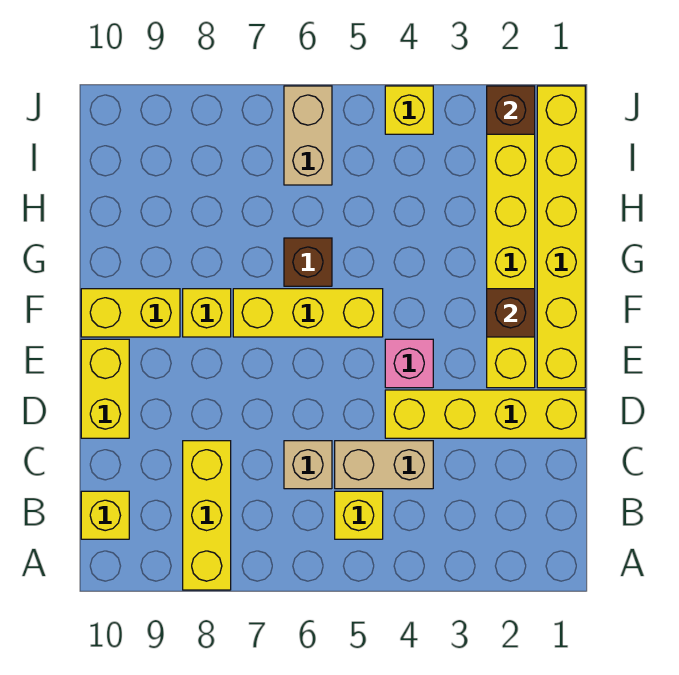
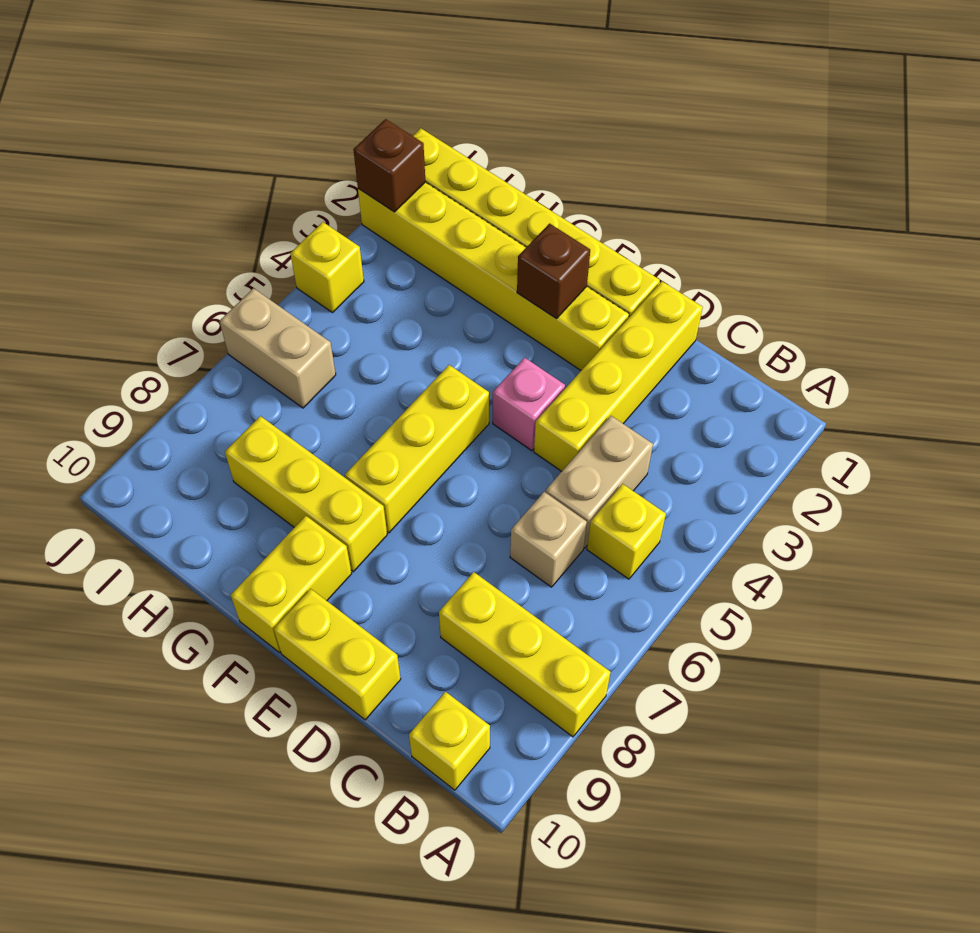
yellow brick F8 level 1 -> yellow brick F8:H8 level 1
brown brick G6 level 1 -> none

